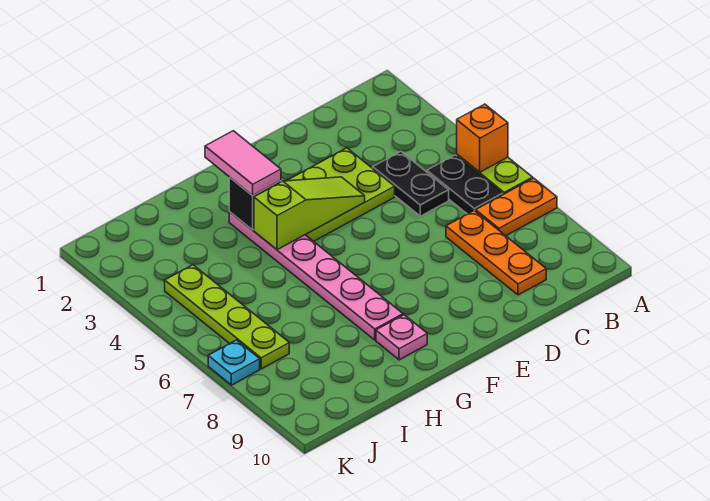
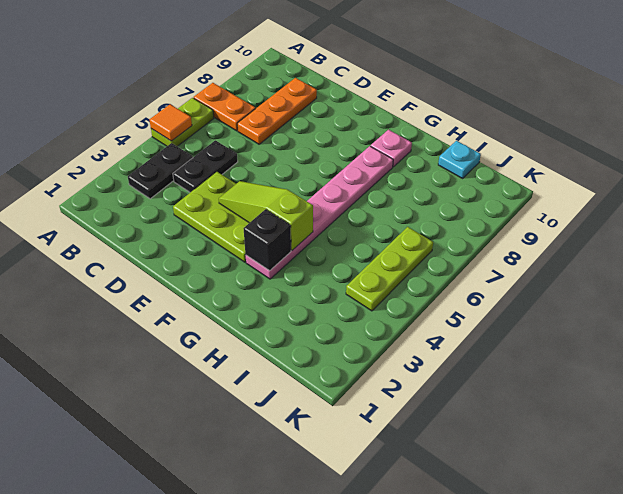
orange brick A5 level 2 -> orange tile A5 level 2
black plate B5:B6 level 1 -> black plate B3:B4 level 1
pink tile G2:G3 level 3 -> none
lime plate J4:J7 level 1 -> lime plate J4:J6 level 1
cyan plate K7 level 1 -> cyan plate I10 level 1

